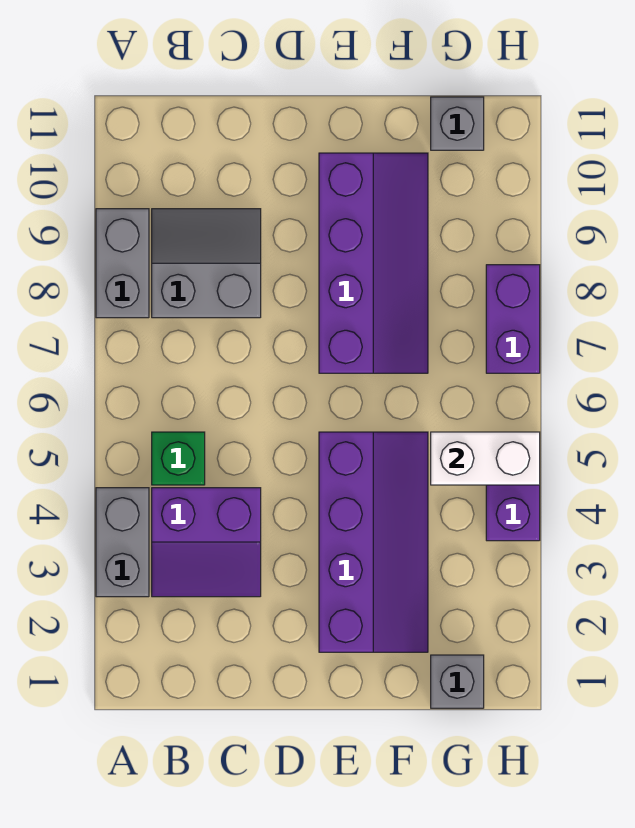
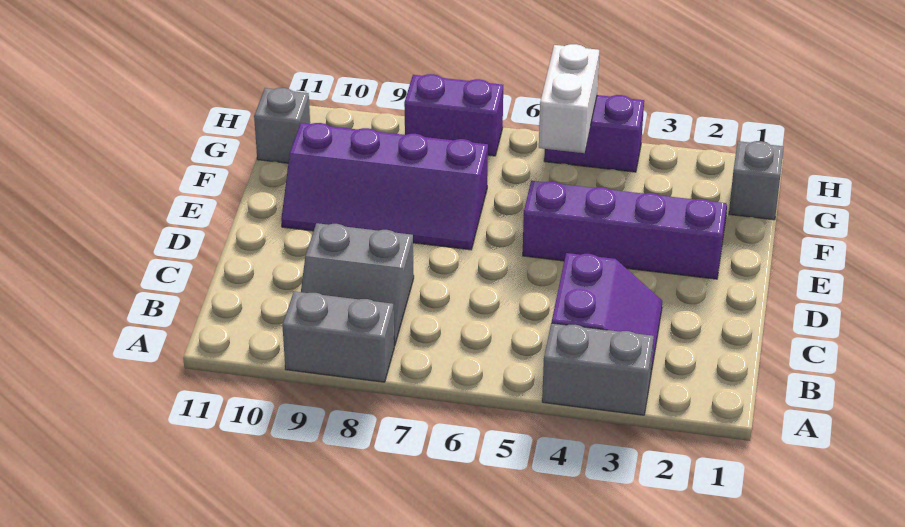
green brick B5 level 1 -> none
grey slope B8:C9 level 1 top 8 -> grey slope B8:C9 level 1 top C
purple slope E7:F10 level 1 top E -> purple slope E7:F10 level 1 top F

